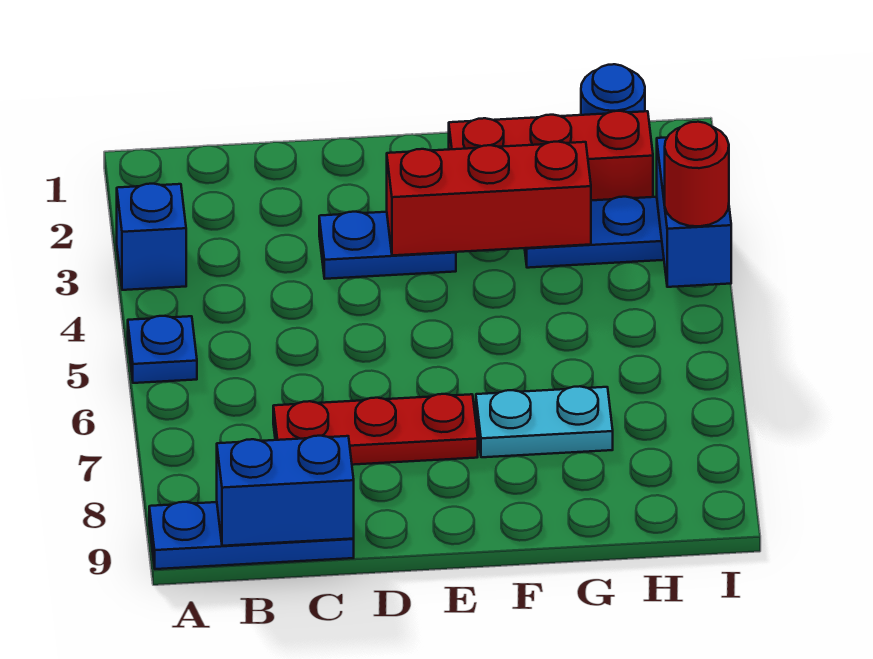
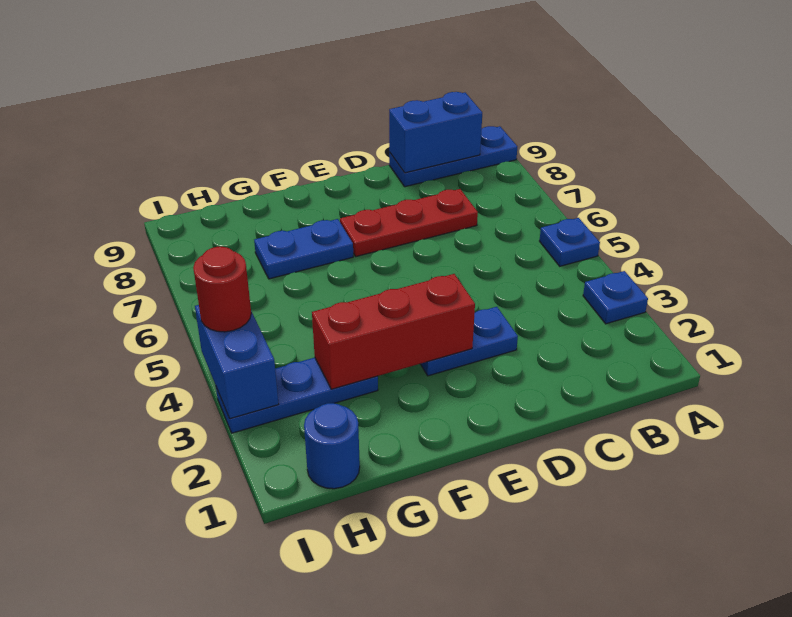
blue brick A3 level 1 -> blue plate A3 level 1
red brick F2:H2 level 1 -> none
cyan plate F7:G7 level 1 -> blue plate F7:G7 level 1

